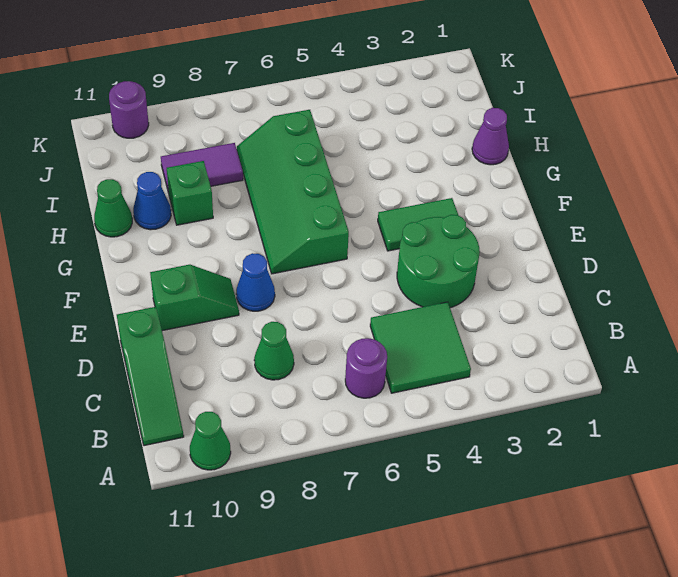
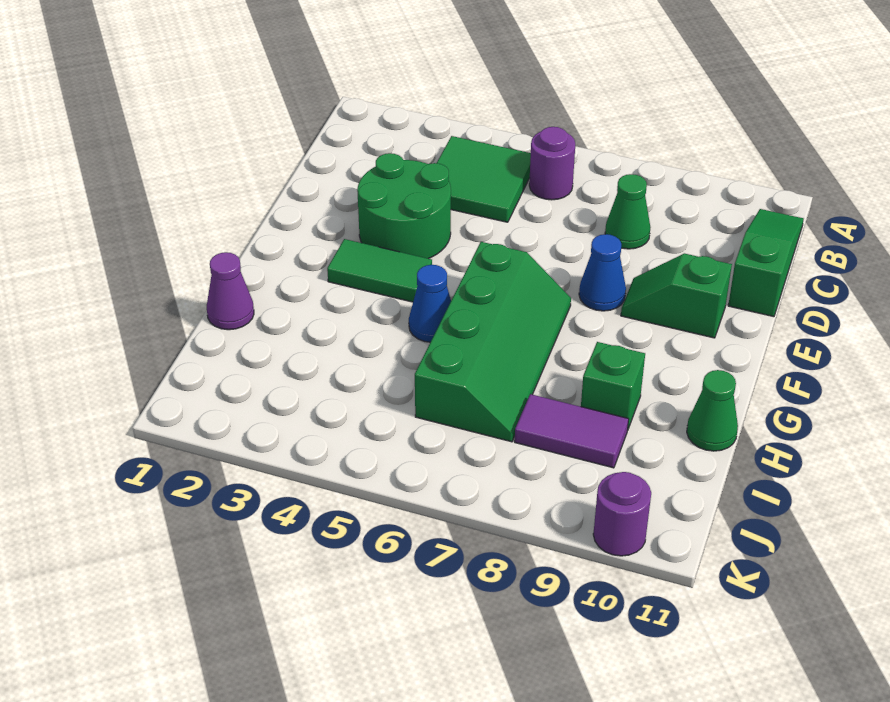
green cone A10 level 1 -> none
blue cone H10 level 1 -> blue cone G5 level 1

